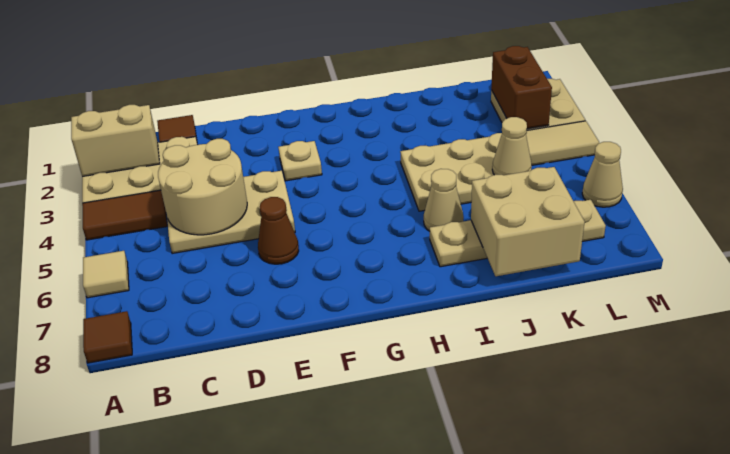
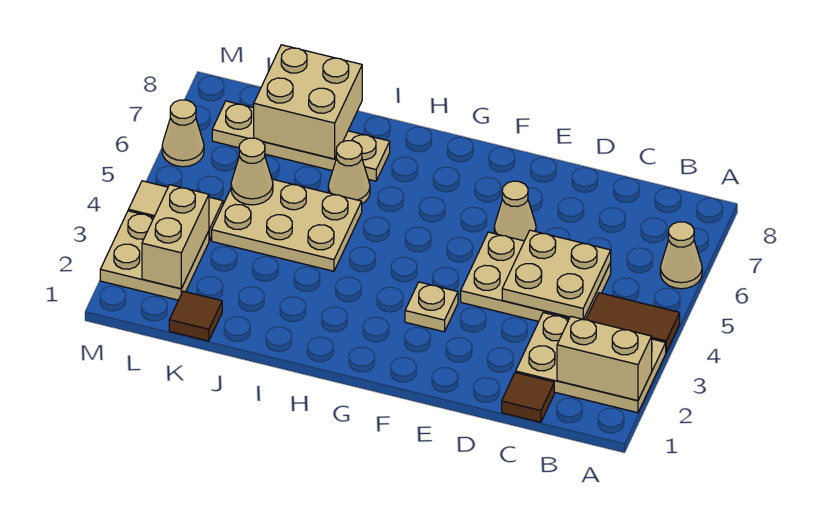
tan tile A6 level 1 -> tan cone A6 level 1
brown tile A8 level 1 -> brown tile K1 level 1
tan round brick C4:D5 level 2 -> tan plate C4:D5 level 2
brown cone E6 level 1 -> tan cone E6 level 1
brown brick L2:L3 level 2 -> tan brick L2:L3 level 2

